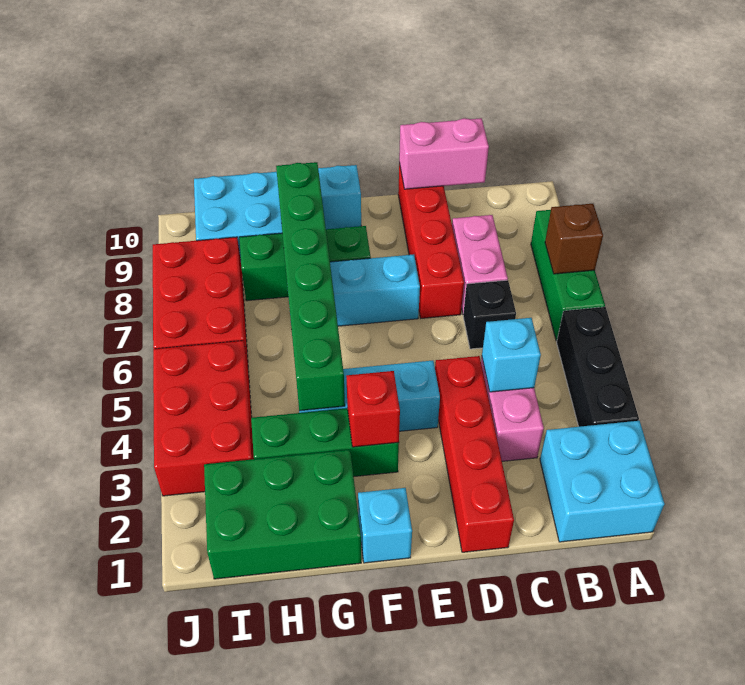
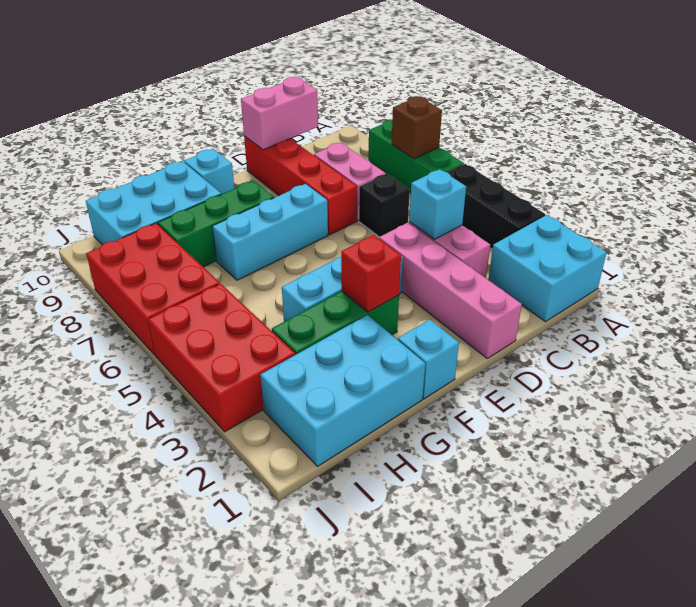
red brick D1:D4 level 1 -> pink brick D1:D4 level 1
green brick G1:I2 level 1 -> cyan brick G1:I2 level 1
green brick G4:G9 level 2 -> none

